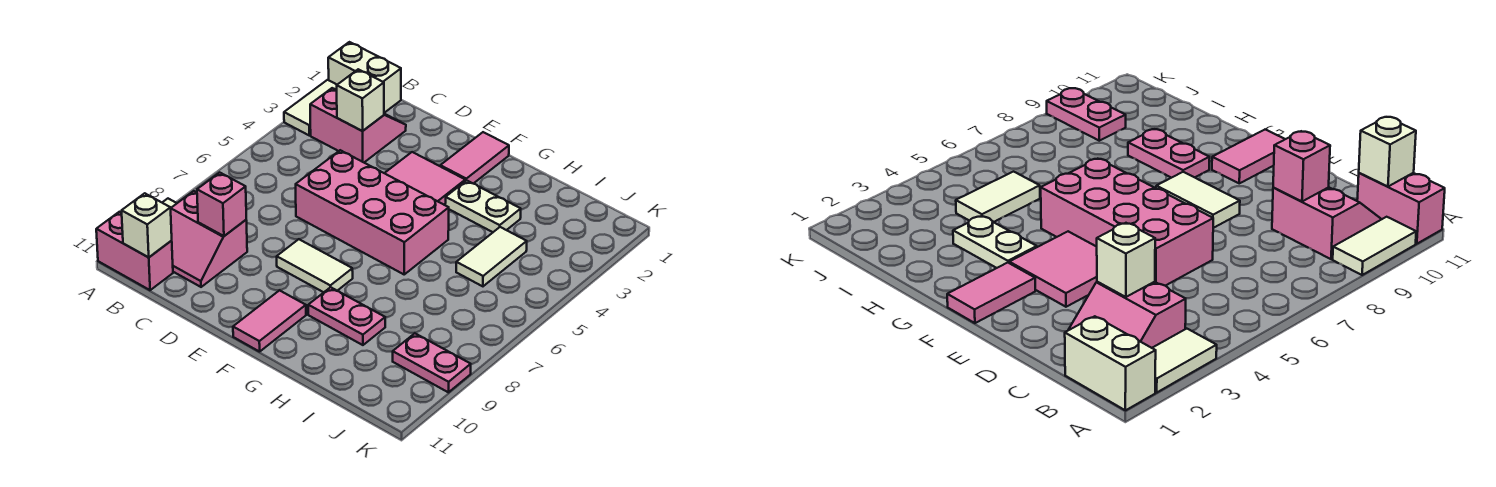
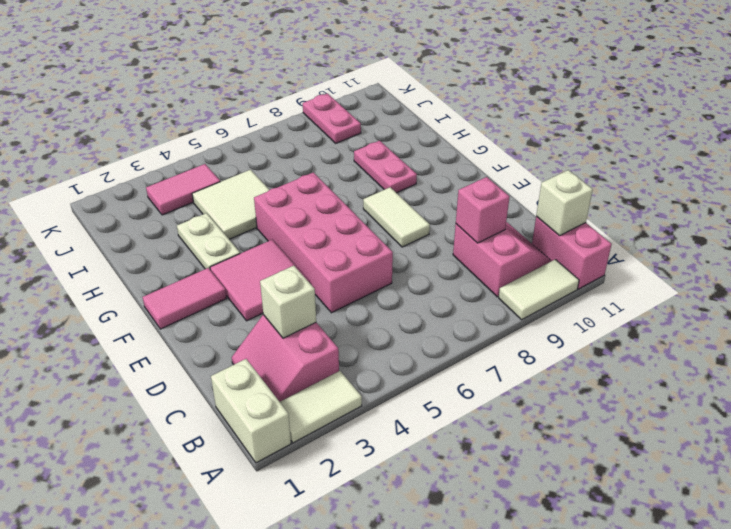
pink tile F10:F11 level 1 -> pink tile J3:J4 level 1
white tile I4:I5 level 1 -> white tile H4:I5 level 1

